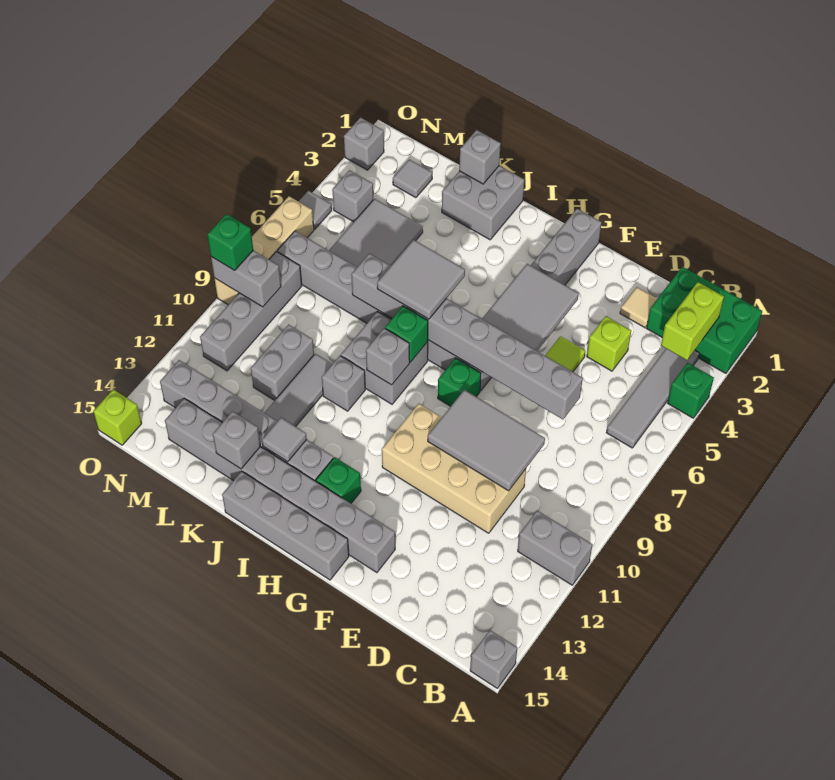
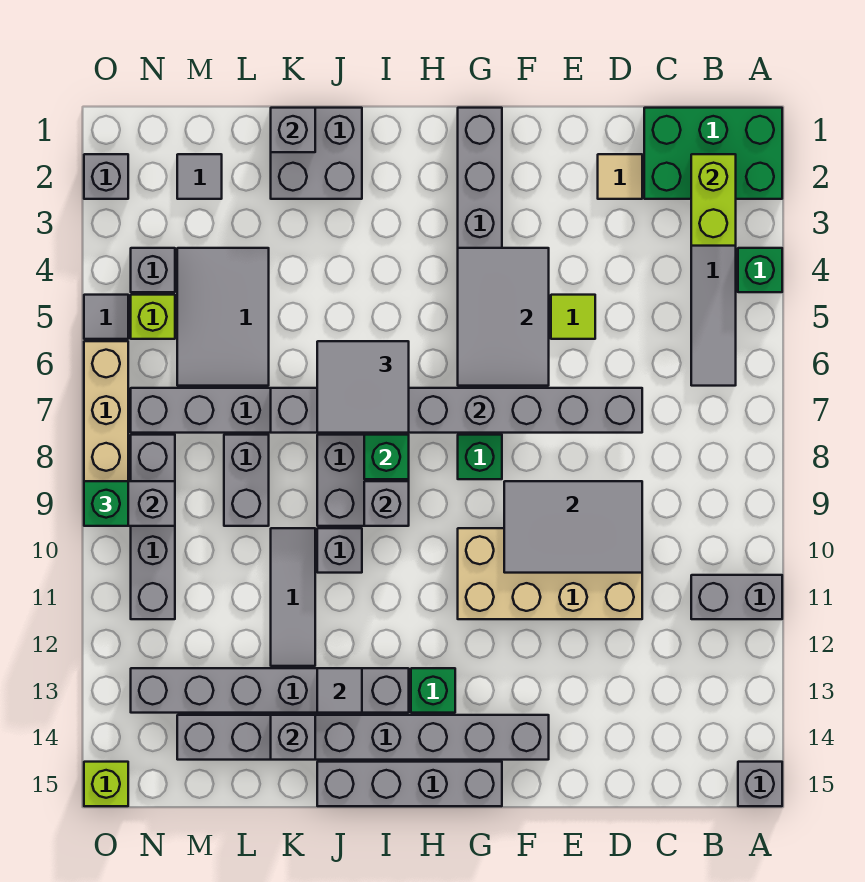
lime brick D4 level 1 -> lime brick N5 level 1
grey brick L10:L11 level 1 -> grey brick L8:L9 level 1

